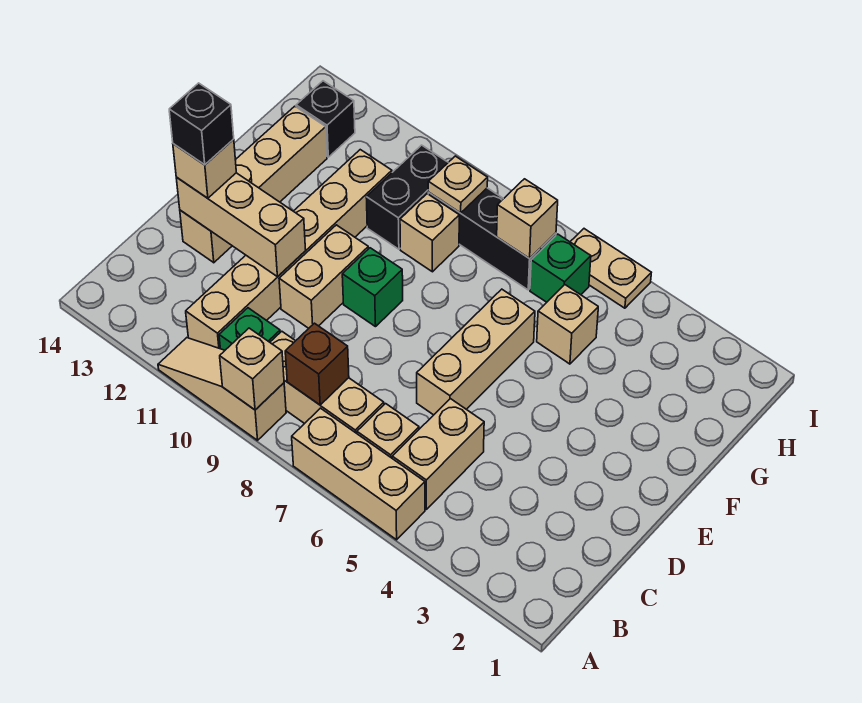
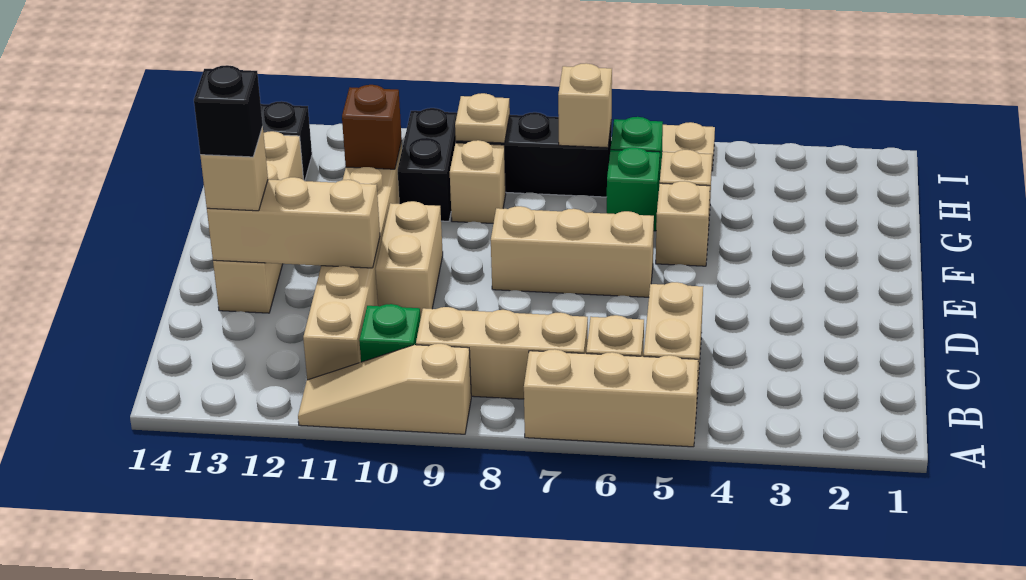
tan brick A9 level 2 -> tan brick F5 level 1
brown brick B8 level 2 -> brown brick G11 level 2
tan brick D6:F6 level 1 -> tan brick E6:E8 level 1
green brick E9 level 1 -> green brick G6 level 1

